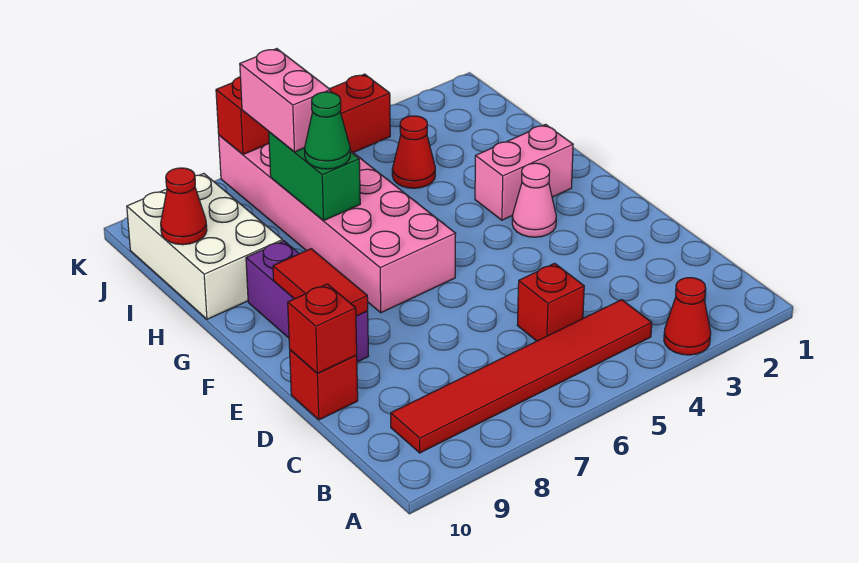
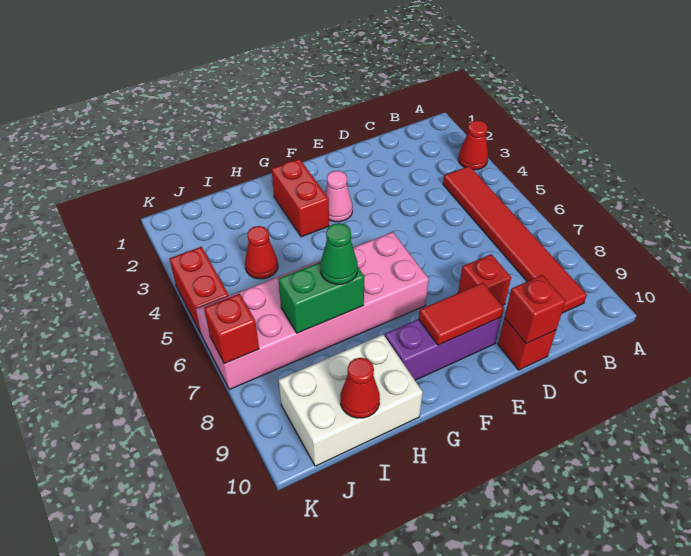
red brick C5 level 1 -> red brick D8 level 1
pink brick G2:G3 level 1 -> red brick G2:G3 level 1
pink brick I7:J7 level 3 -> none

